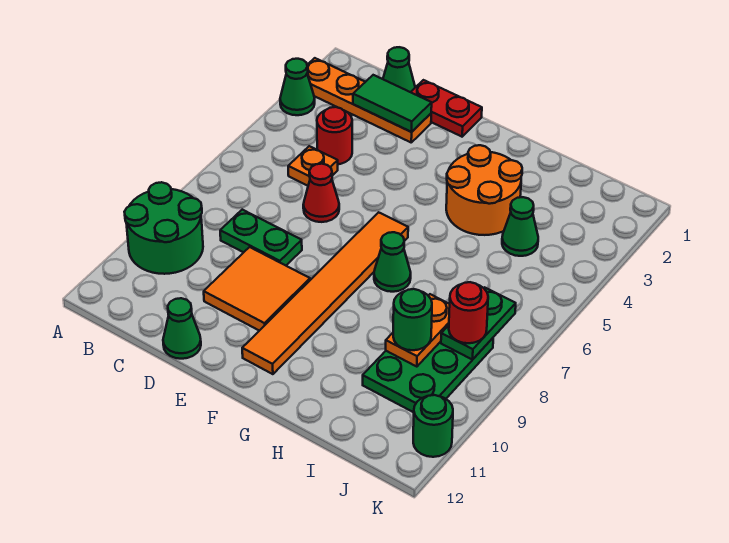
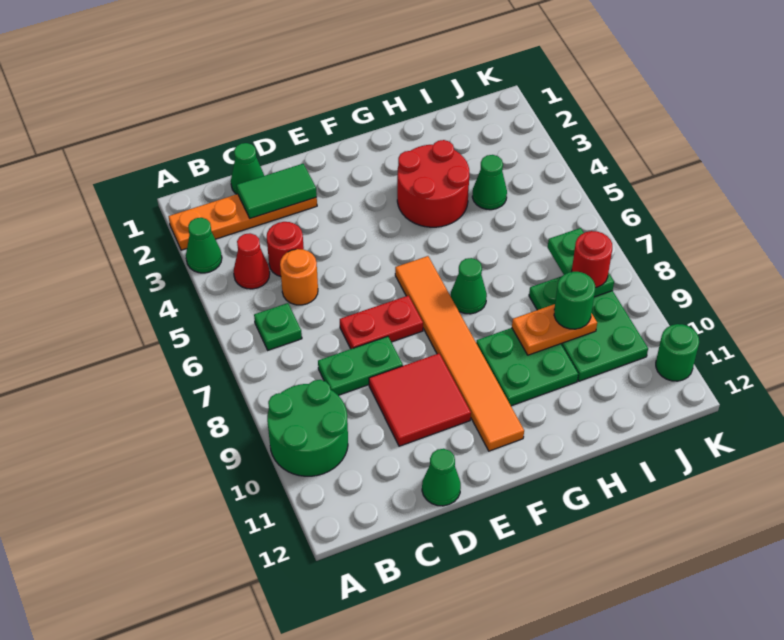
none -> green plate B6 level 1
orange plate C5 level 1 -> orange round brick C5 level 1
red plate D1:E1 level 1 -> red plate D7:E7 level 1
red cone D6 level 1 -> red cone B4 level 1
orange tile D9:E10 level 1 -> red tile D9:E10 level 1
orange round brick G3:H4 level 1 -> red round brick G3:H4 level 1
none -> green plate G9:H10 level 1
orange plate I8:I9 level 2 -> orange plate H9:I9 level 2

